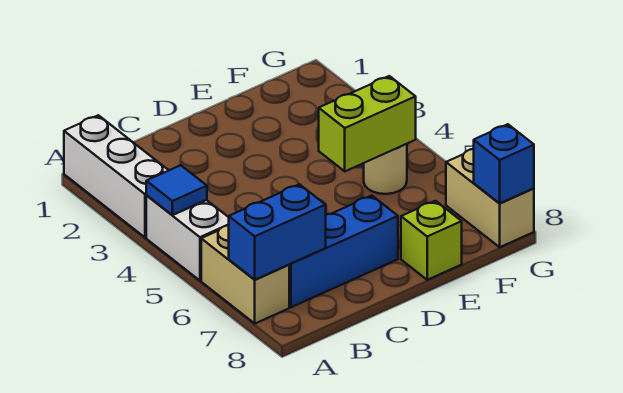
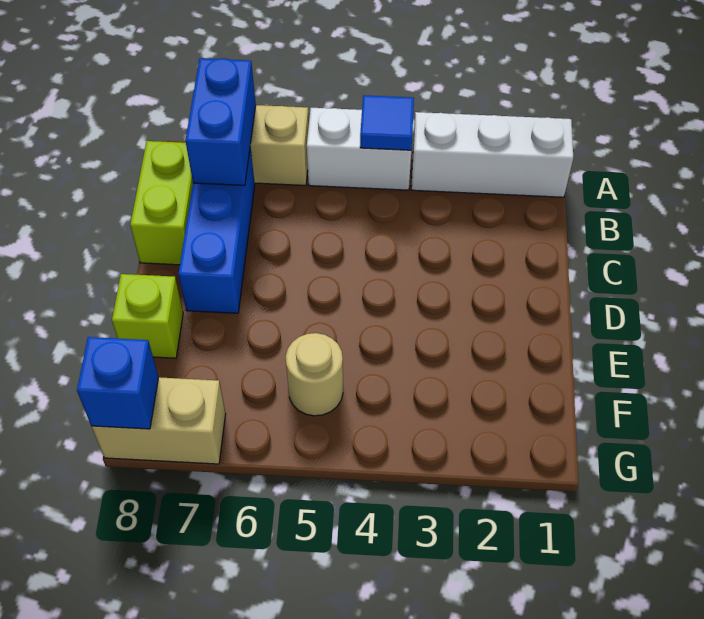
lime brick E5:F5 level 2 -> lime brick B8:C8 level 1

